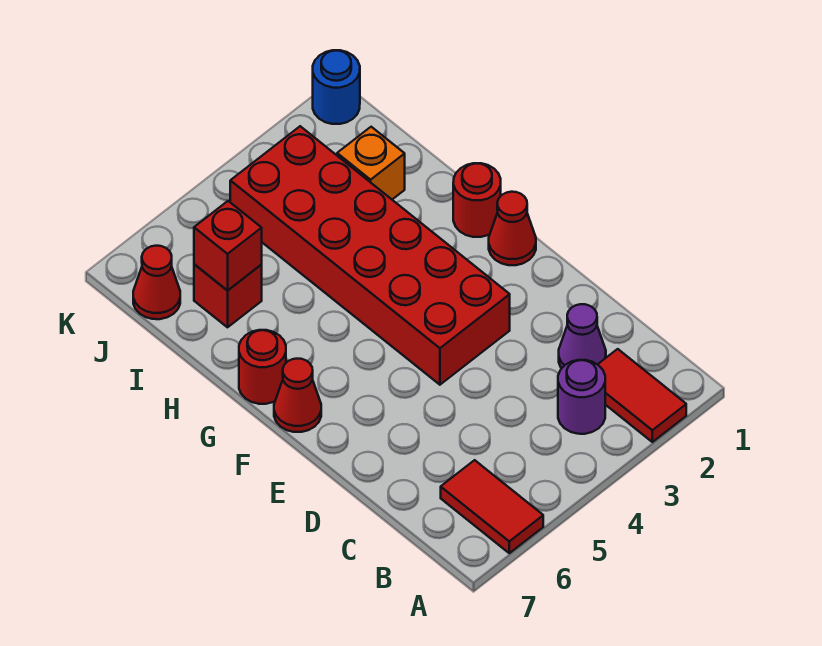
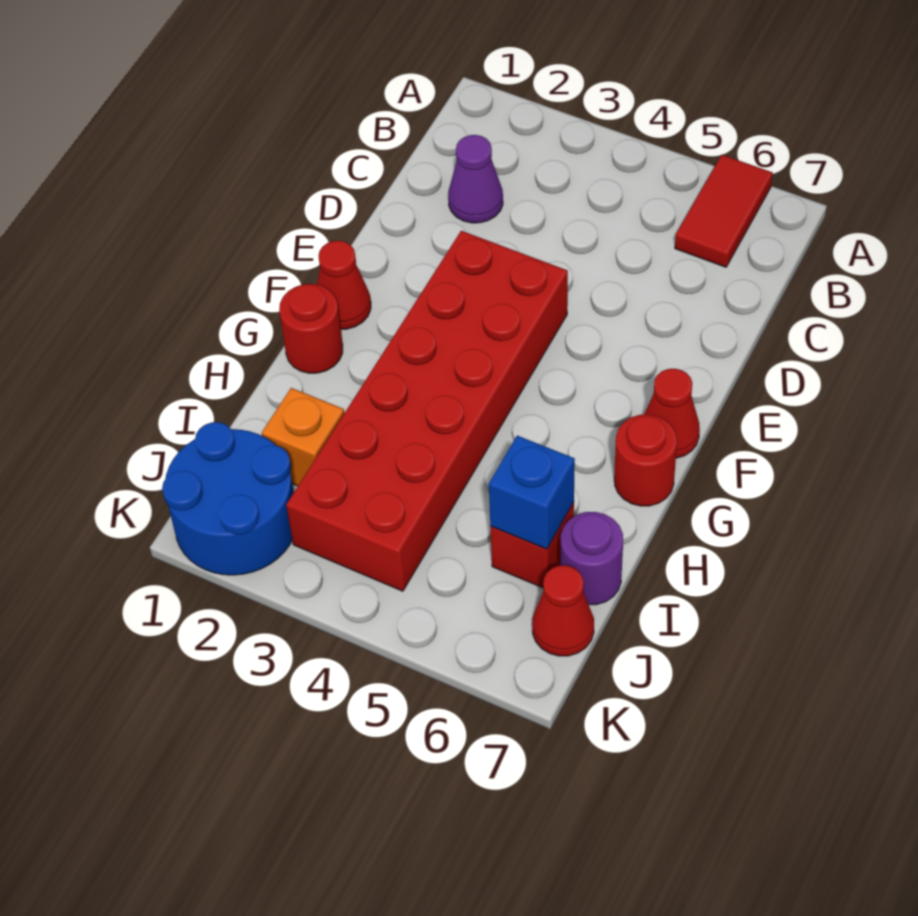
red tile A2:B2 level 1 -> none
purple round brick B3 level 1 -> purple round brick I7 level 1
red brick I6 level 2 -> blue brick I6 level 2
blue round brick K1 level 1 -> blue round brick J1:K2 level 1

